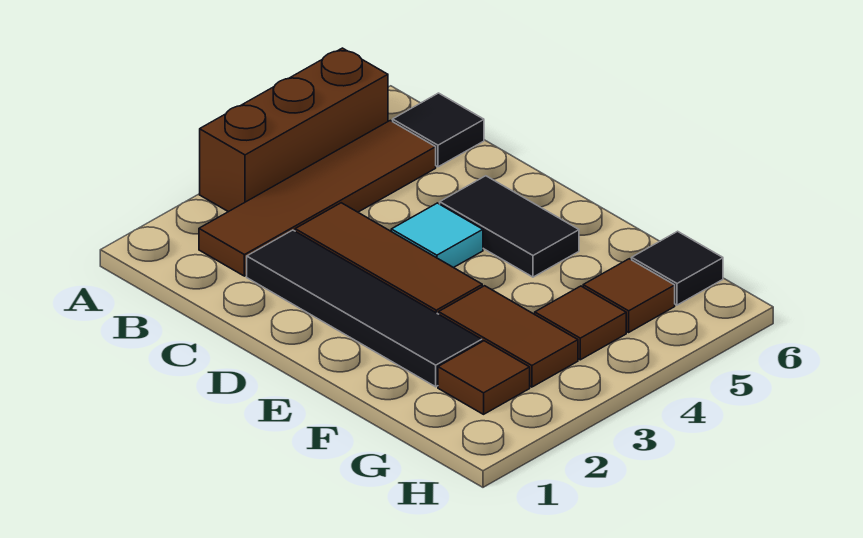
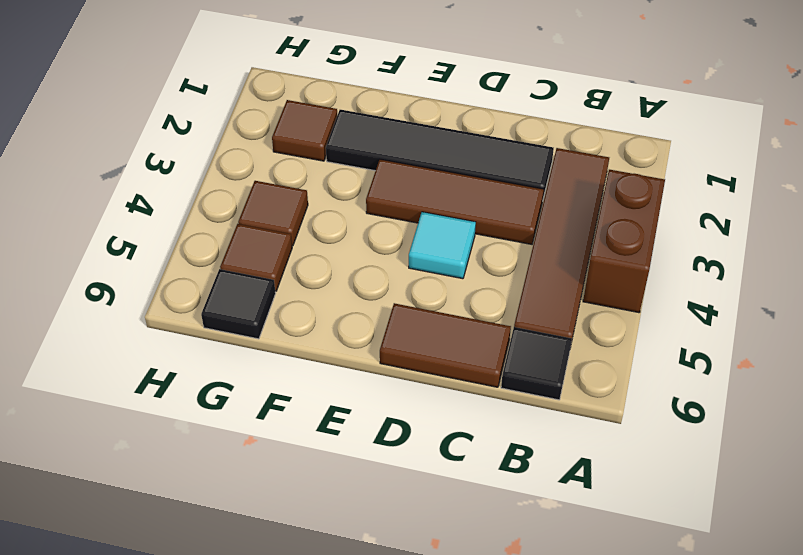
brown brick A3:A5 level 1 -> brown brick A3:A4 level 1
black tile D5:E5 level 1 -> none
brown tile F3:G3 level 1 -> brown tile C6:D6 level 1

